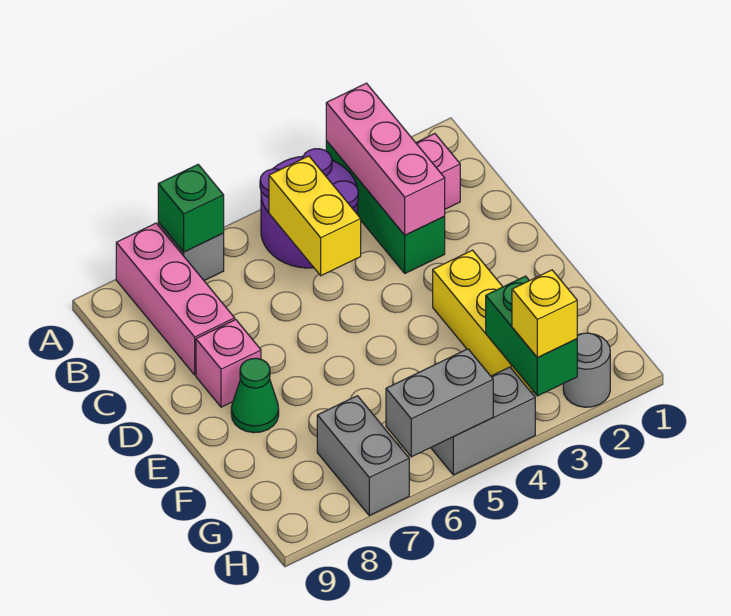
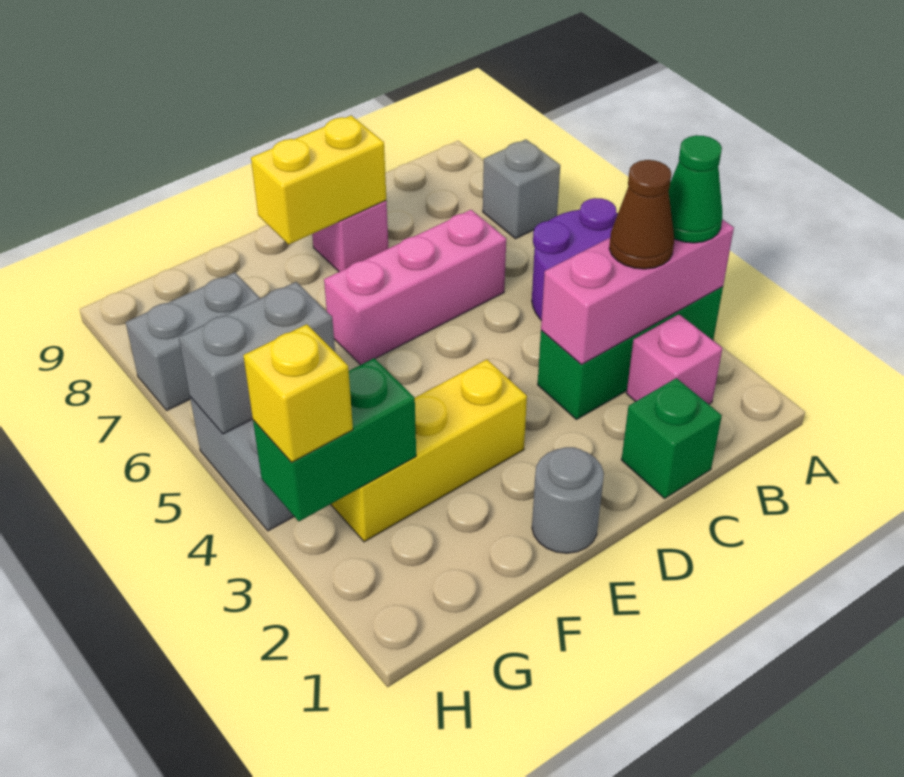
green brick A7 level 2 -> green brick C1 level 1
pink brick A8:C8 level 1 -> pink brick C6:E6 level 1
none -> brown cone B3 level 3
yellow brick B5:C5 level 2 -> yellow brick D8:E8 level 2
green cone E8 level 1 -> green cone A3 level 3
grey round brick H2 level 1 -> grey round brick E1 level 1
grey brick H5:H6 level 2 -> grey brick G5:H5 level 2

